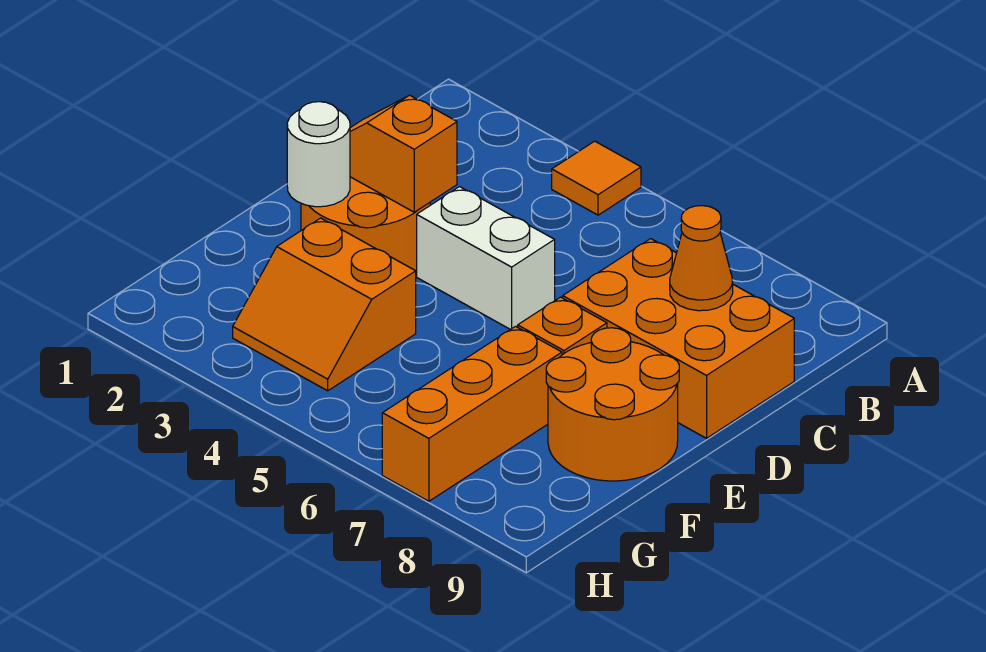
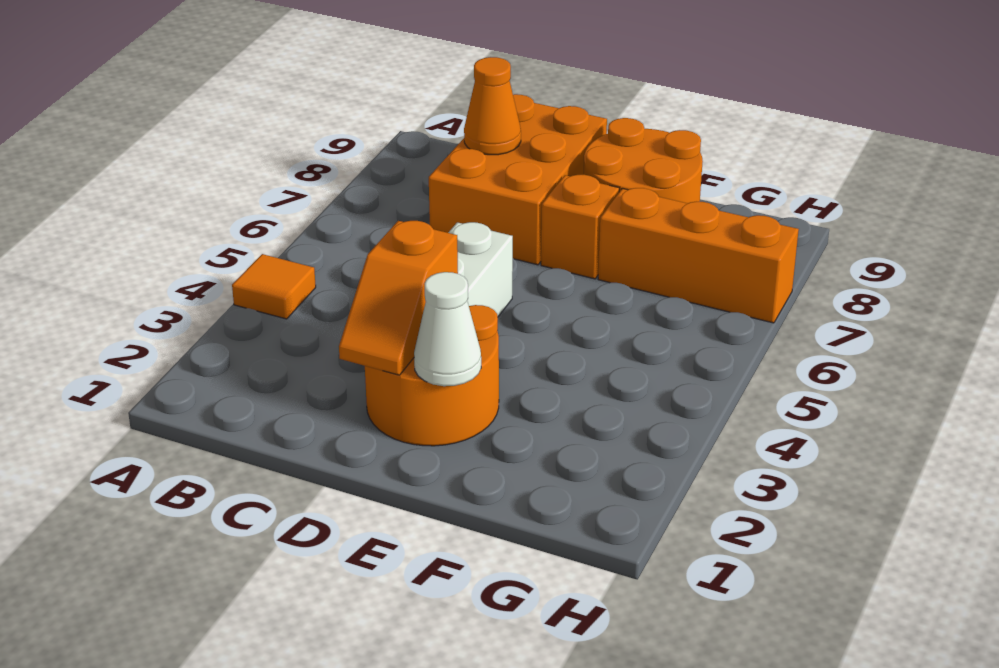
white round brick E2 level 2 -> white cone E2 level 2
orange slope F3:G4 level 1 top F -> none

